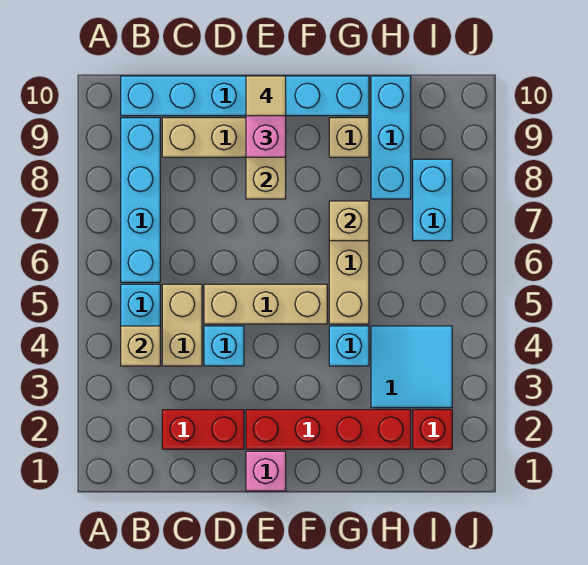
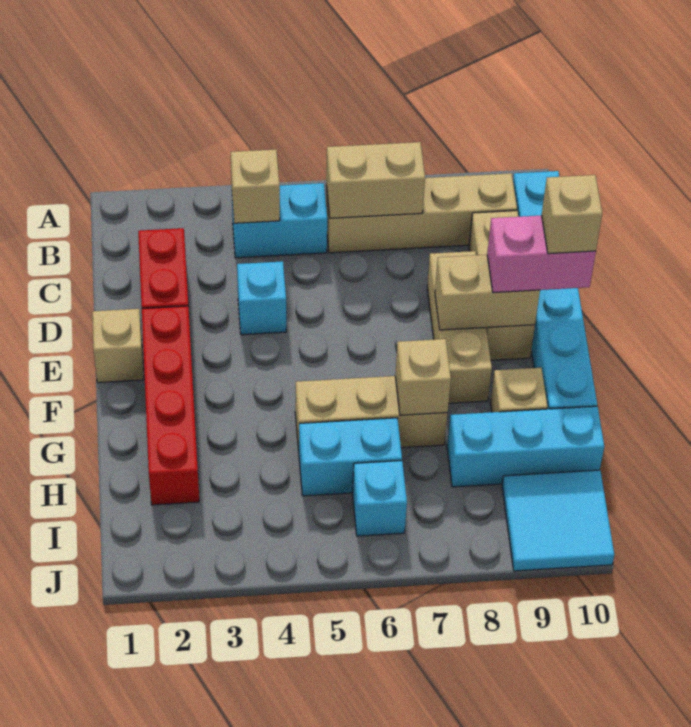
cyan brick B6:B9 level 1 -> tan brick B6:B9 level 1
tan brick C4:C5 level 1 -> tan brick B6:B7 level 2
tan brick D5:F5 level 1 -> tan brick D8:F8 level 1
pink brick E1 level 1 -> tan brick E1 level 1
tan tile E10 level 4 -> tan brick E10 level 4
cyan brick G4 level 1 -> cyan brick I6 level 1
cyan tile H3:I4 level 1 -> cyan tile I9:J10 level 1
red brick I2 level 1 -> none
cyan brick I7:I8 level 1 -> cyan brick H5:H6 level 1

